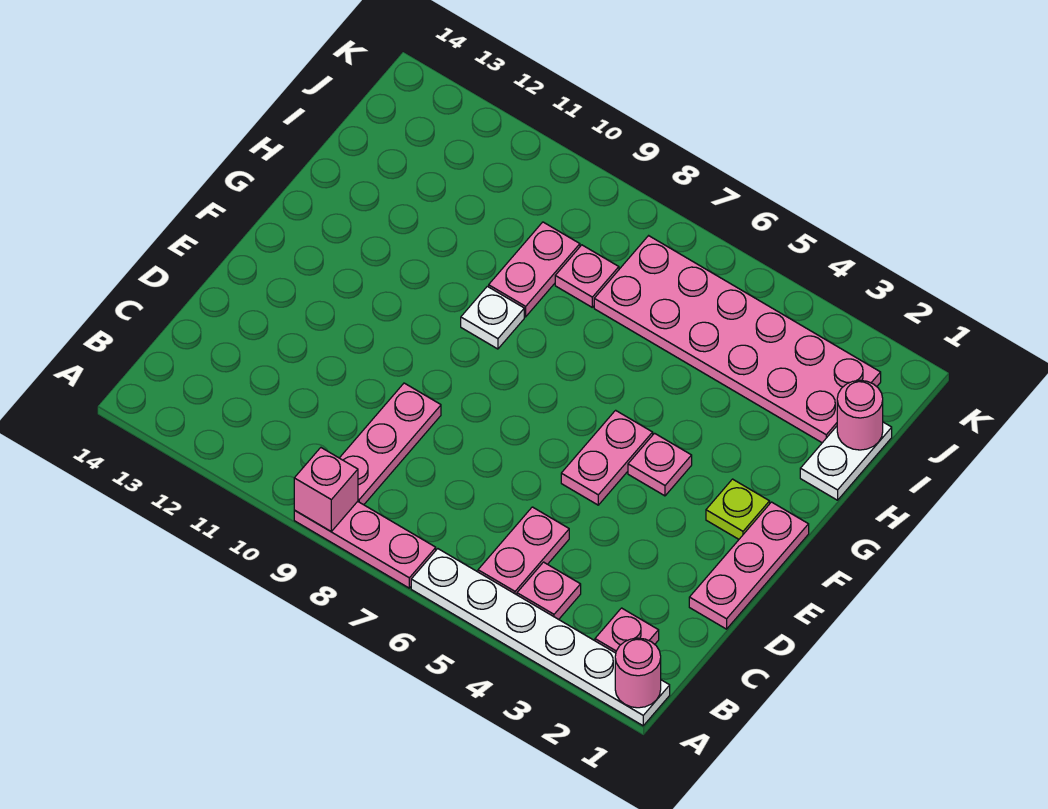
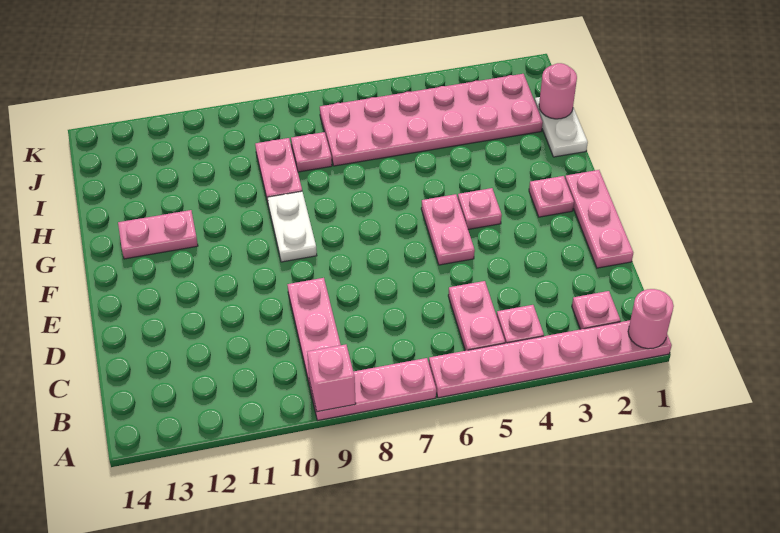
white plate A1:A6 level 1 -> pink plate A1:A6 level 1
lime plate F2 level 1 -> pink plate F2 level 1
white plate G9 level 1 -> white plate F9:G9 level 1
none -> pink plate G12:G13 level 1

